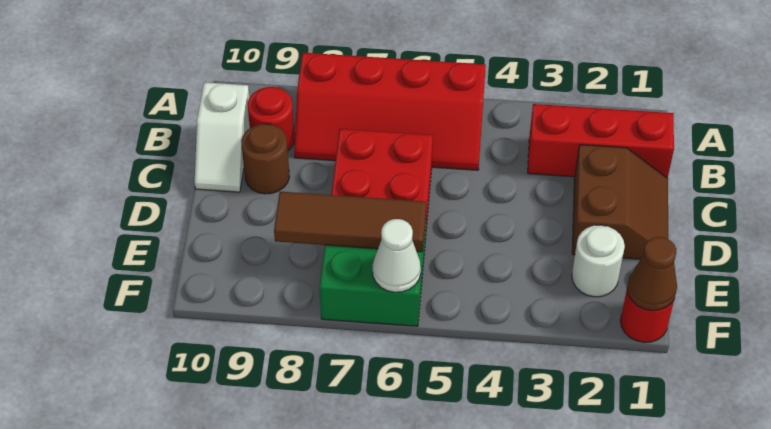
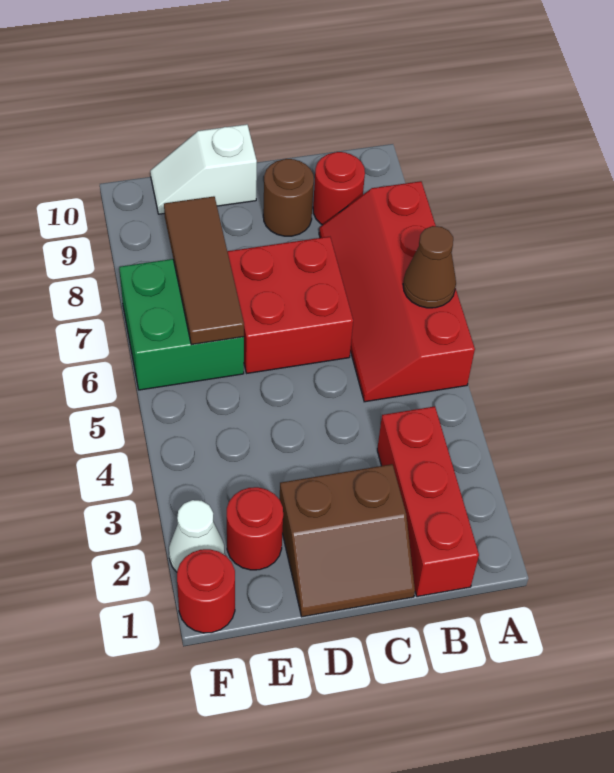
white slope B10:C10 level 1 top B -> white slope D10:E10 level 1 top D
white round brick E2 level 1 -> red round brick E2 level 1
brown cone F1 level 2 -> brown cone A6 level 2
white cone F6 level 2 -> white cone F2 level 1

